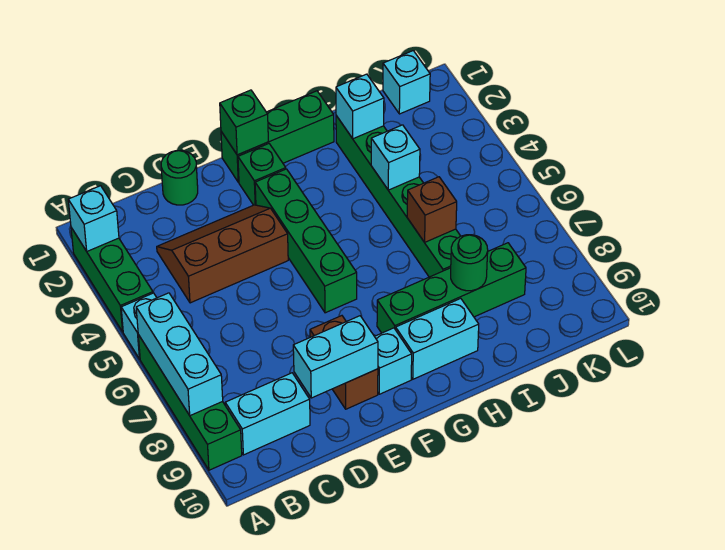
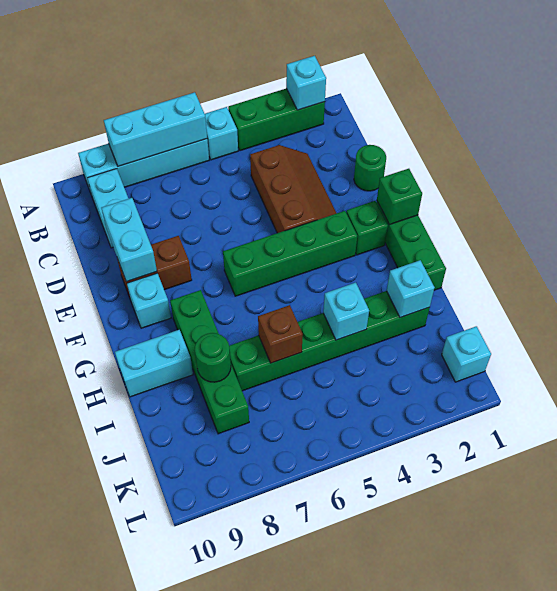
green brick A6:A9 level 1 -> cyan brick A6:A9 level 1
cyan brick G9:H9 level 1 -> cyan brick H9:H10 level 1

